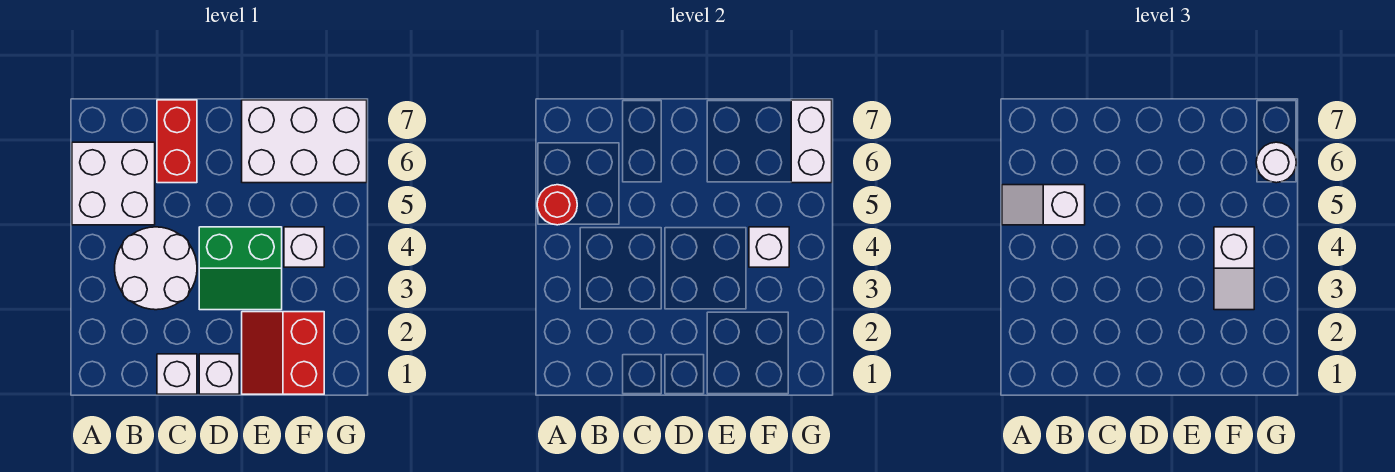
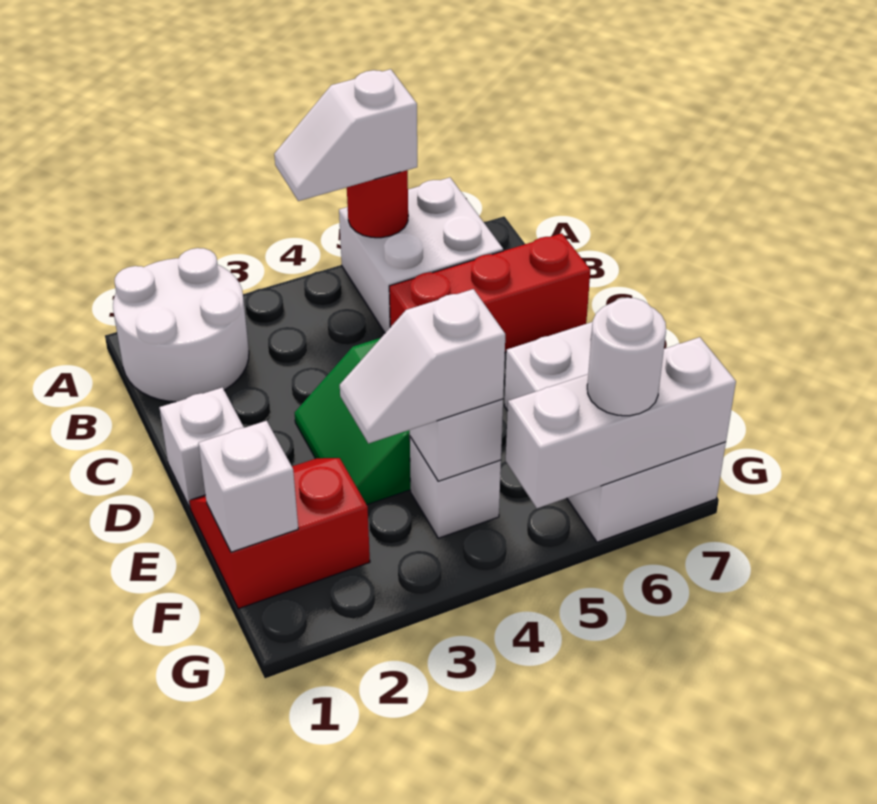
white slope A5:B5 level 3 top B -> white slope A4:A5 level 3 top 5
white round brick B3:C4 level 1 -> white round brick A1:B2 level 1
white brick C1 level 1 -> white brick F1 level 2
red brick C6:C7 level 1 -> red brick C5:C7 level 1
white brick G6:G7 level 2 -> white brick G5:G7 level 2

